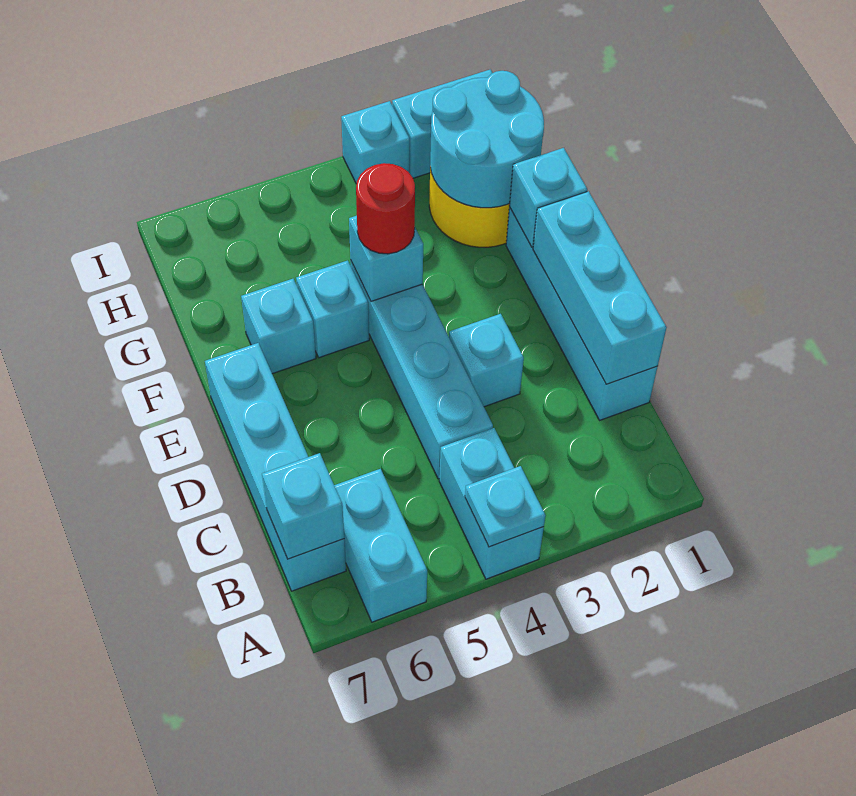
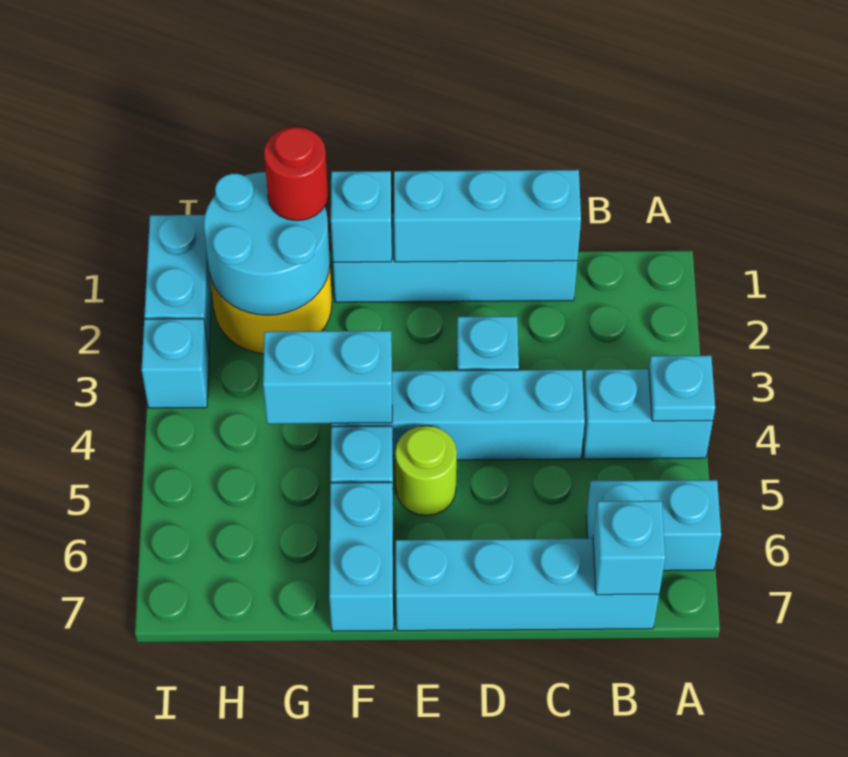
none -> lime round brick E5 level 1
cyan brick F4 level 2 -> cyan brick F4:G4 level 2
red round brick F4 level 3 -> red round brick G1 level 3
cyan brick F6 level 1 -> cyan brick F6:F7 level 1

